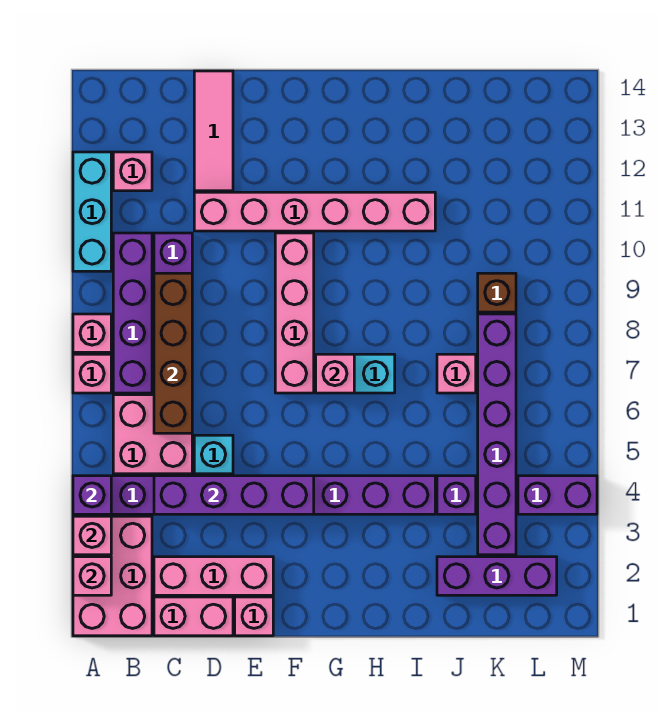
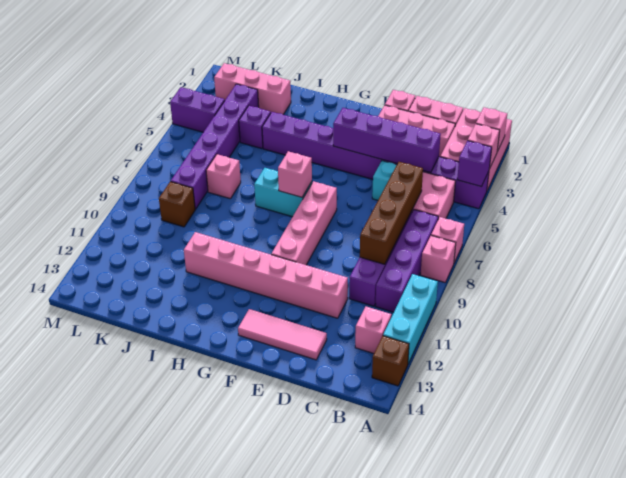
none -> brown brick A13 level 1
pink tile D12:D14 level 1 -> pink tile D13:F13 level 1
purple brick J2:L2 level 1 -> pink brick J2:L2 level 1

